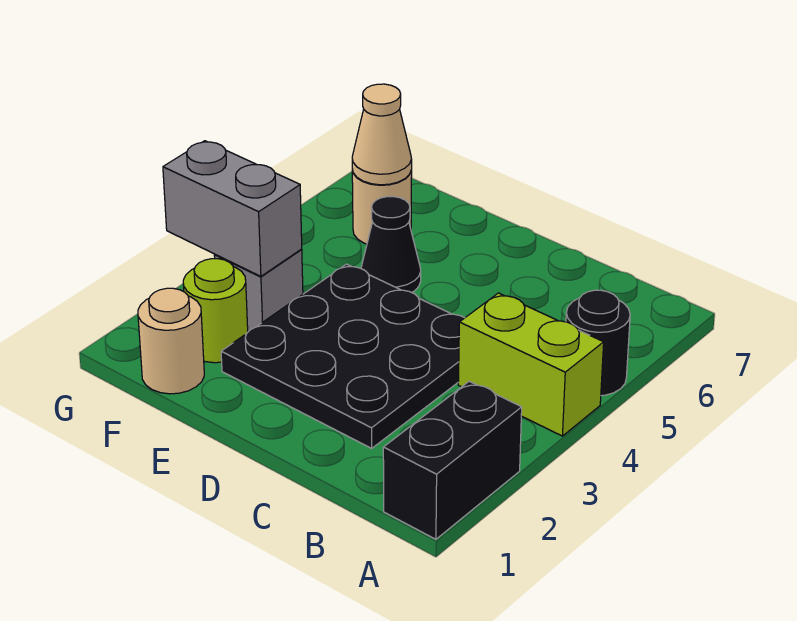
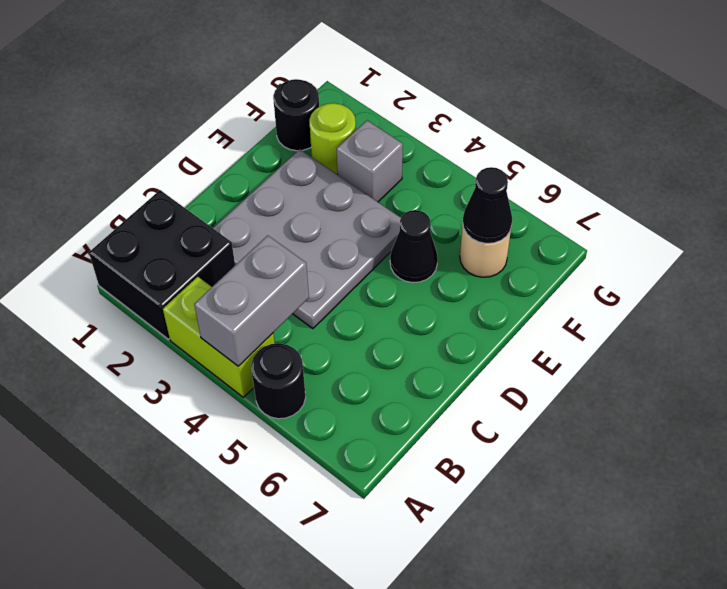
black brick A1:A2 level 1 -> black brick A1:B2 level 1
lime brick A4:B4 level 1 -> lime brick A3:A4 level 1
black plate C2:E4 level 1 -> grey plate C2:E4 level 1
tan round brick F1 level 1 -> black round brick F1 level 1
grey brick F3:G3 level 2 -> grey brick A4:B4 level 2
tan cone F6 level 2 -> black cone F6 level 2

